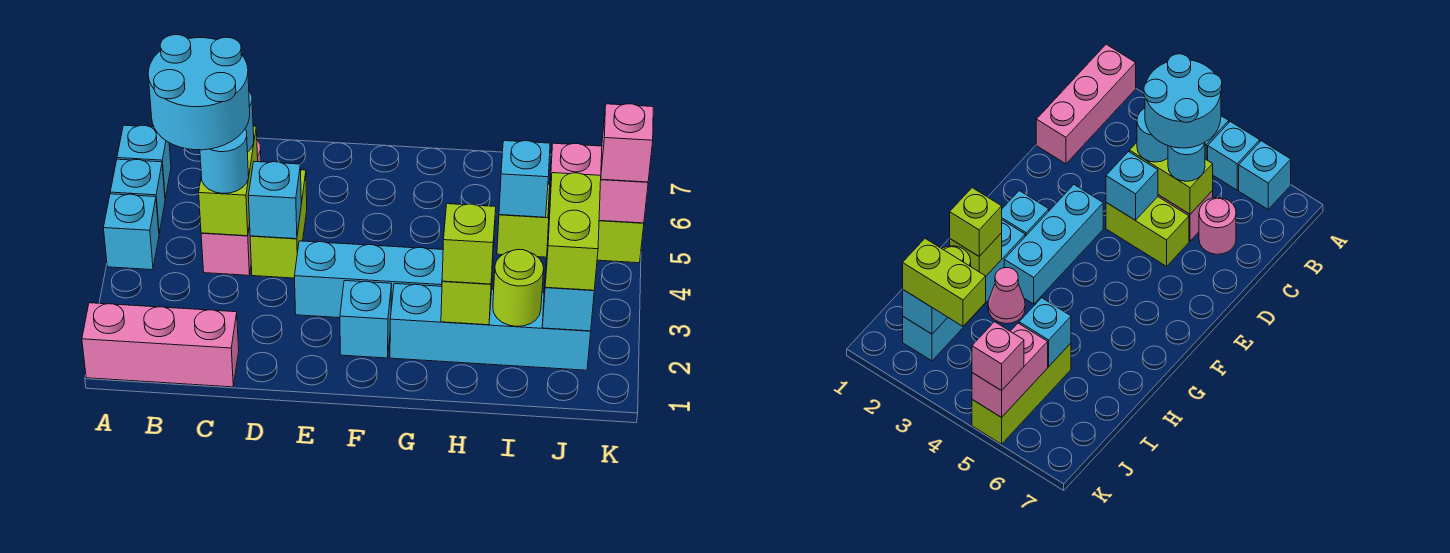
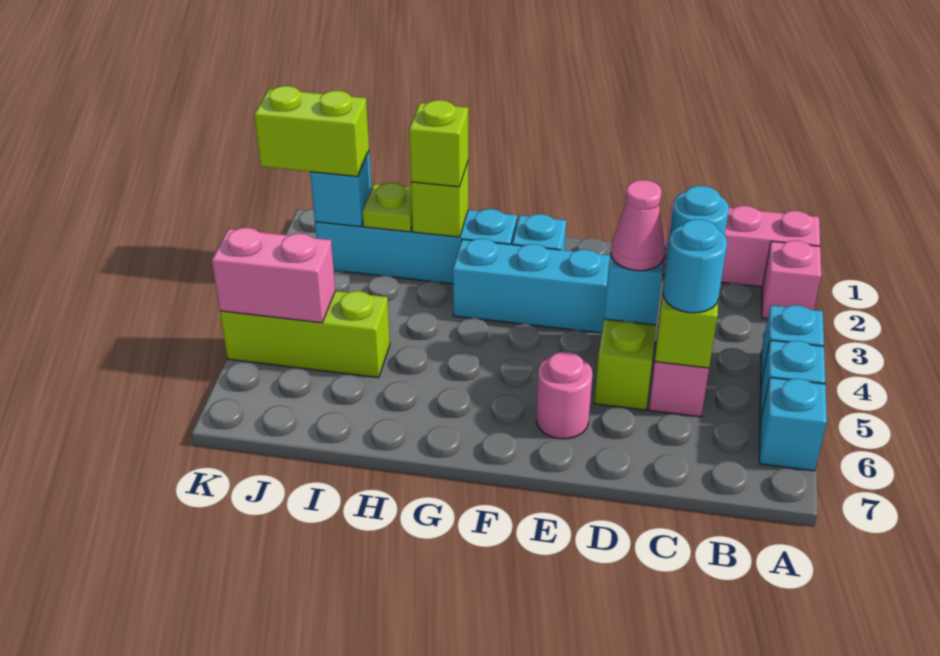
cyan round brick B4:C5 level 4 -> none
pink round brick C6 level 1 -> pink round brick E6 level 1
pink cone H3 level 1 -> pink cone D4 level 3
lime round brick I2 level 2 -> lime plate I2 level 2
cyan brick I5 level 2 -> none
lime brick J2:J3 level 3 -> lime brick J2:K2 level 3
pink brick K5 level 3 -> pink brick A2 level 1

